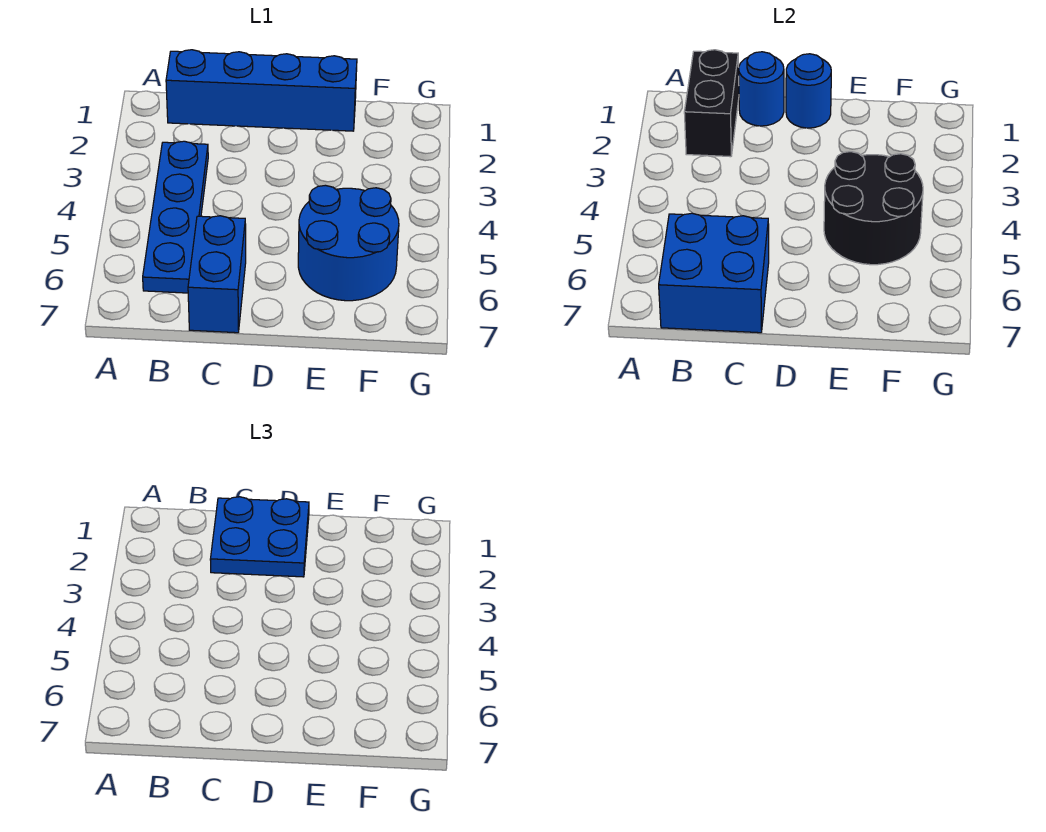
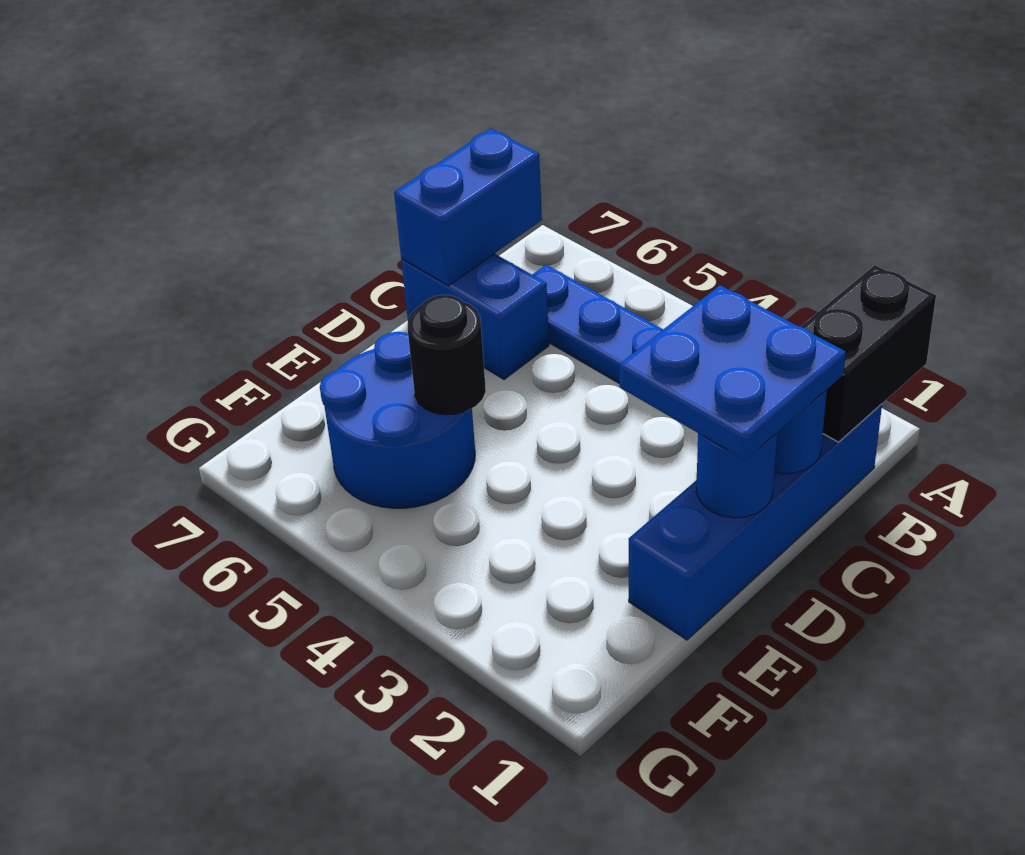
black brick B1:B2 level 2 -> black brick A1:B1 level 2
blue brick B6:C7 level 2 -> blue brick B7:C7 level 2
black round brick E4:F5 level 2 -> black round brick E5 level 2

